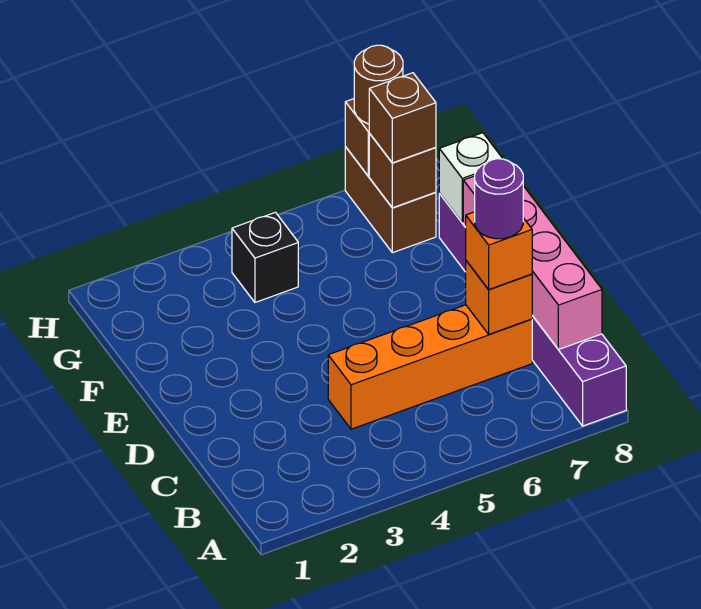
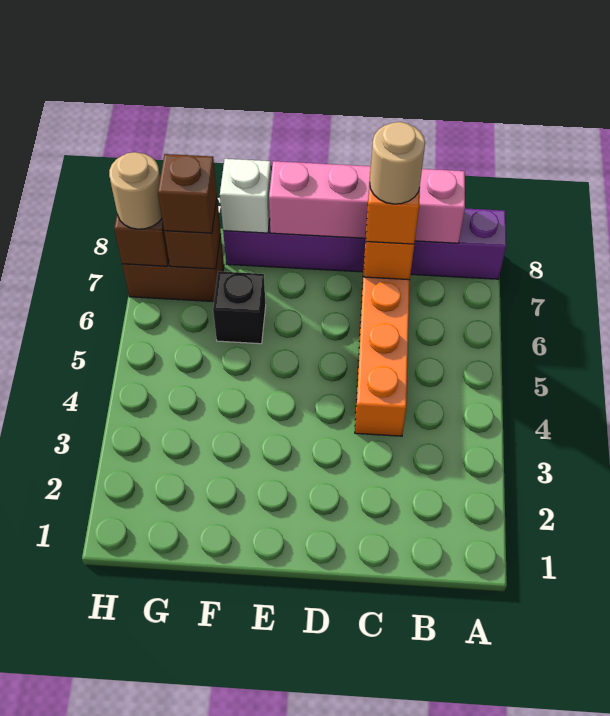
purple round brick C7 level 4 -> tan round brick C7 level 4
black brick G4 level 1 -> black brick F6 level 1
brown round brick H7 level 3 -> tan round brick H7 level 3

